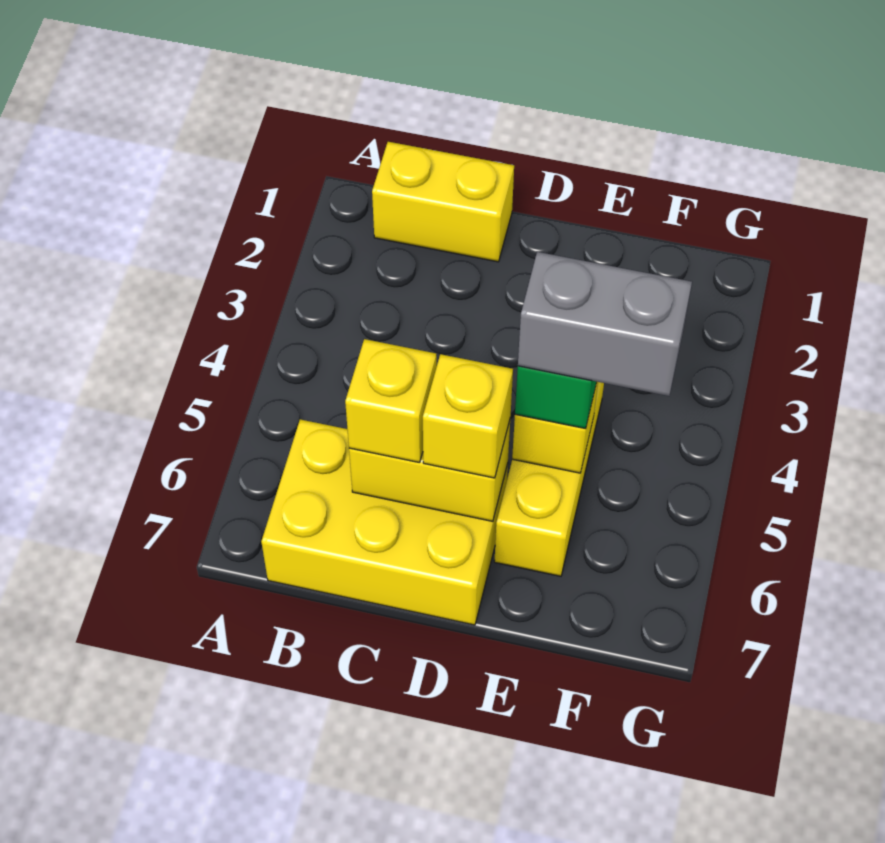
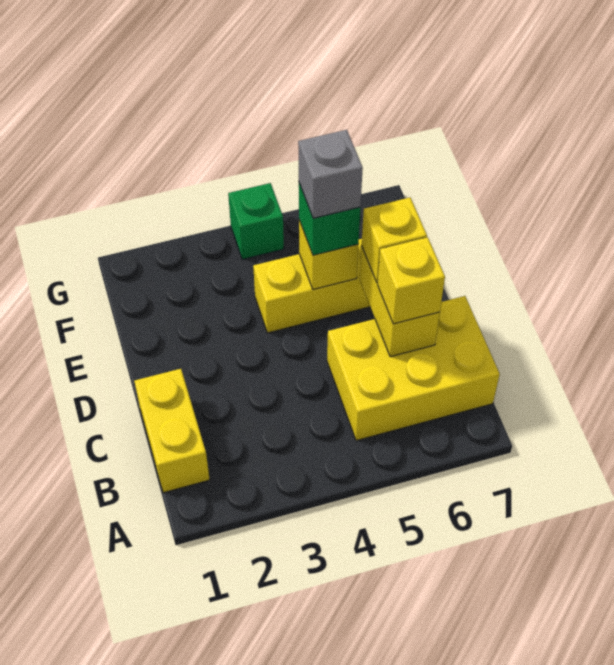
yellow brick B6:D7 level 1 -> yellow brick B5:C7 level 1
grey brick E5:F5 level 4 -> grey brick E5 level 4
none -> green brick G4 level 1

